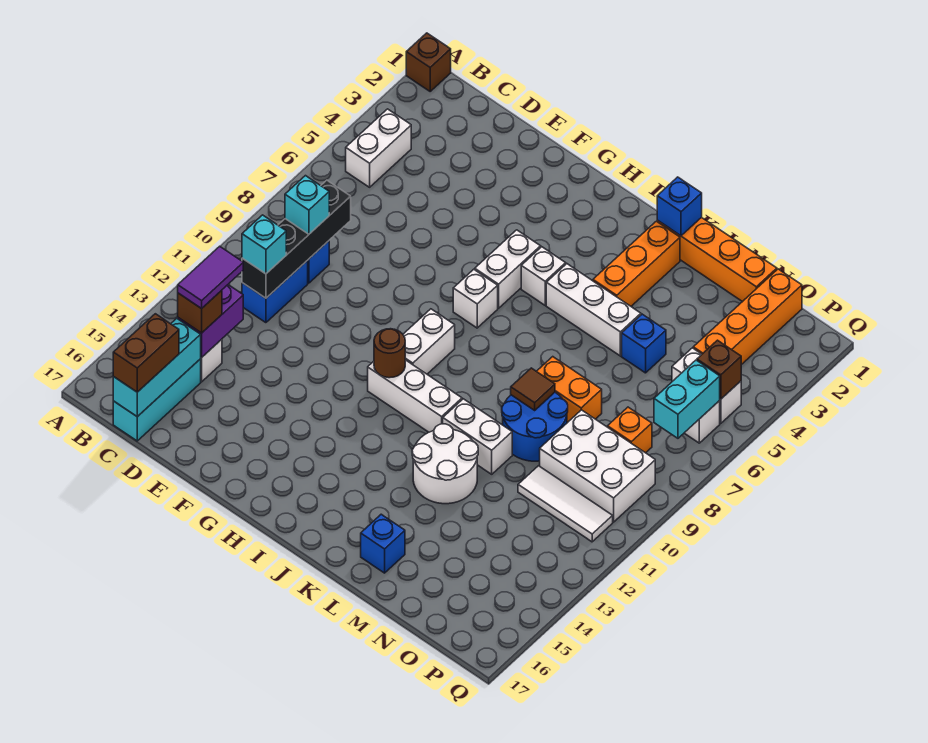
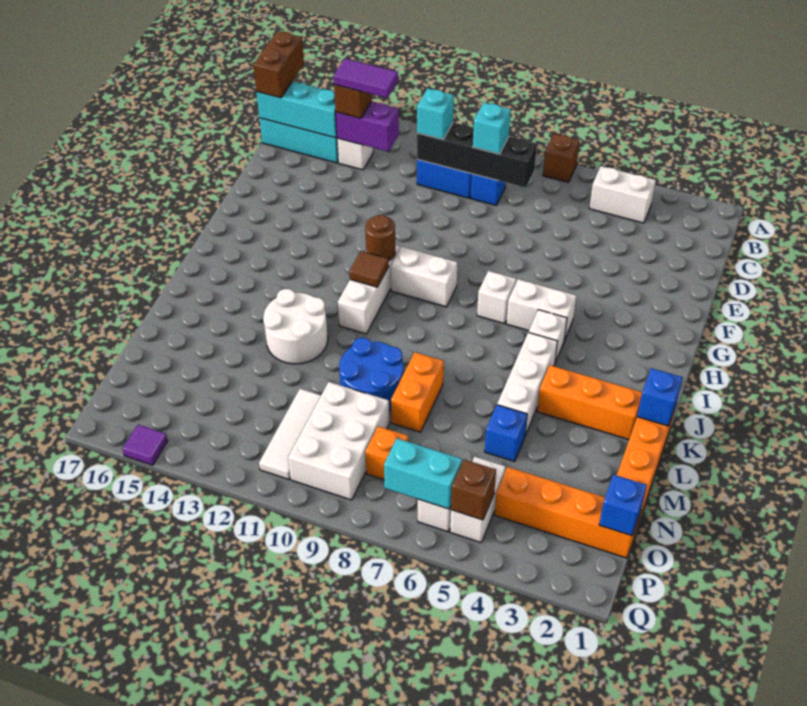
brown brick A1 level 1 -> brown brick A7 level 1
brown brick C16:C17 level 3 -> brown brick B17:C17 level 3
white brick K11:L11 level 1 -> none
brown tile L9 level 2 -> brown tile I11 level 2
blue brick L16 level 1 -> blue brick O1 level 2
none -> purple tile Q15 level 1

